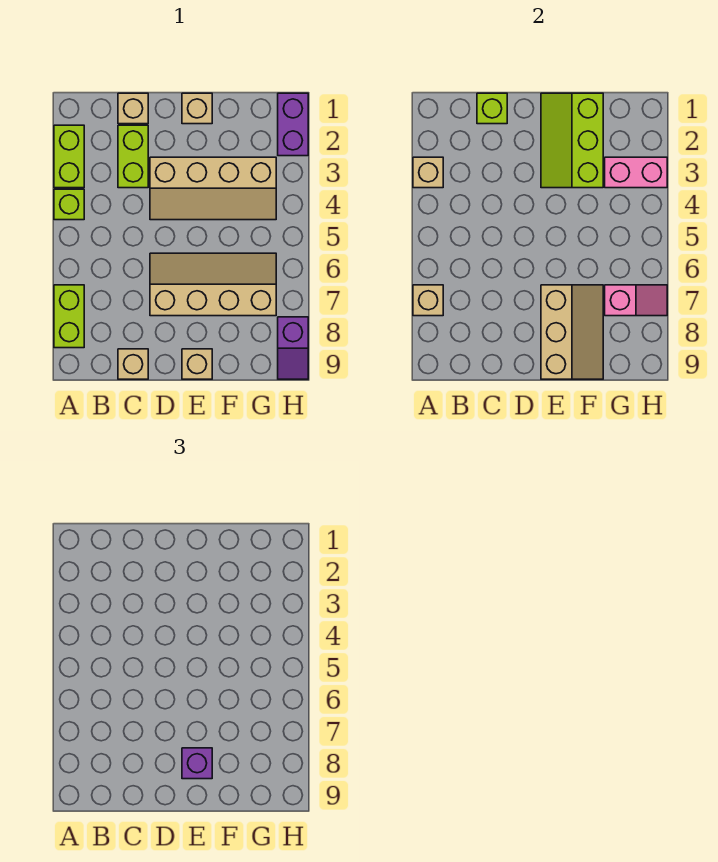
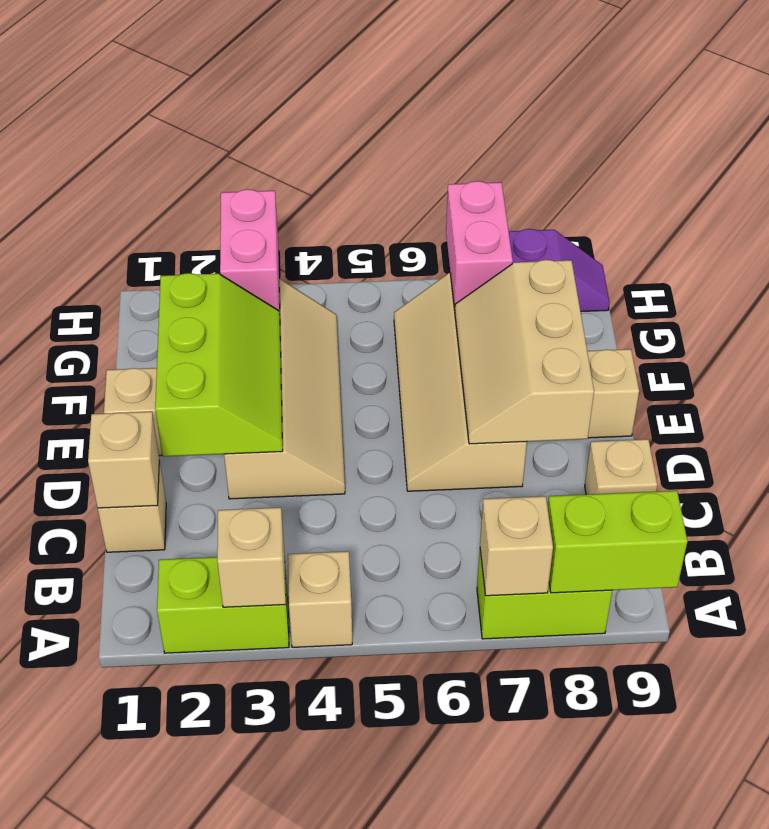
lime brick A4 level 1 -> tan brick A4 level 1
lime brick C1 level 2 -> tan brick C1 level 2
lime brick C2:C3 level 1 -> lime brick A8:A9 level 2
lime slope E1:F3 level 2 top F -> lime slope D2:F3 level 2 top 2
tan slope E7:F9 level 2 top E -> tan slope D7:F8 level 2 top 8
purple brick E8 level 3 -> none
pink slope G7:H7 level 2 top G -> pink brick G7:H7 level 2
purple brick H1:H2 level 1 -> none

